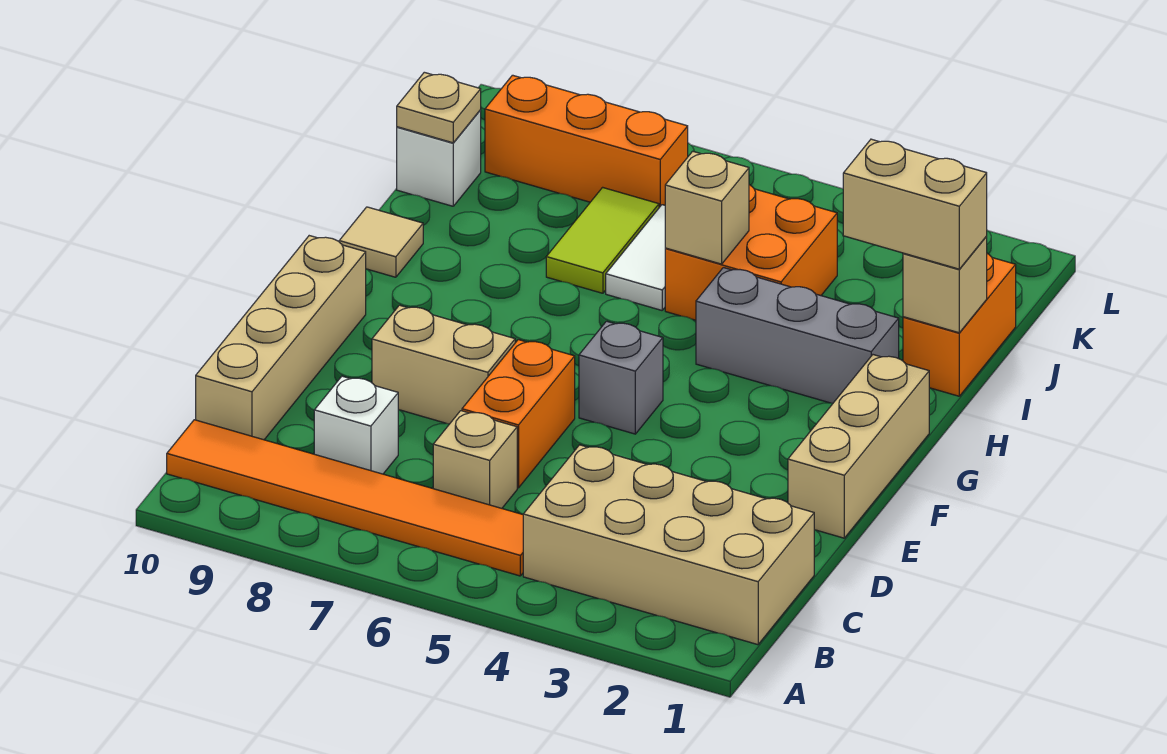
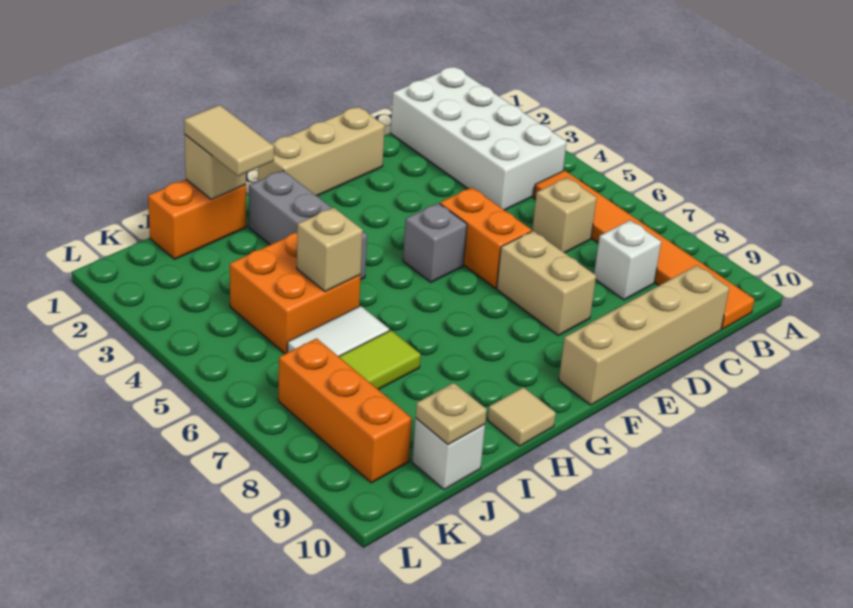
tan brick B1:C4 level 1 -> white brick B1:C4 level 1
orange brick D6:E6 level 1 -> orange brick E5:E6 level 1
tan brick I1:I2 level 3 -> tan tile I1:I2 level 3

